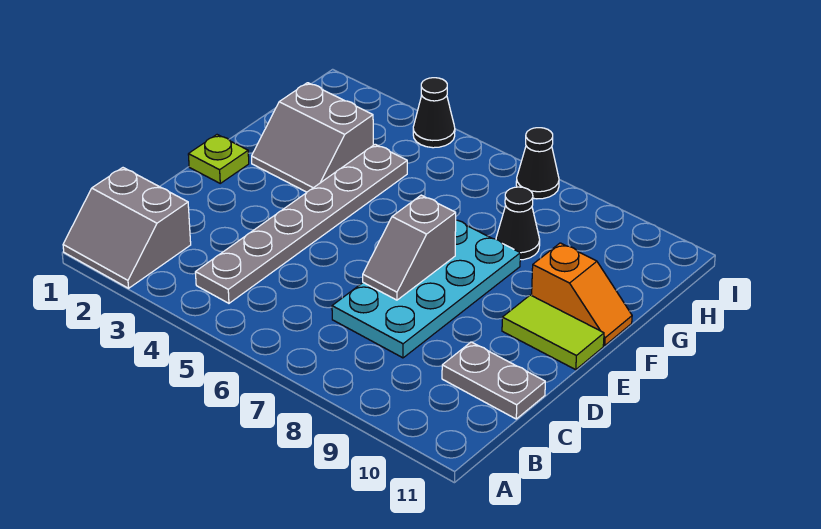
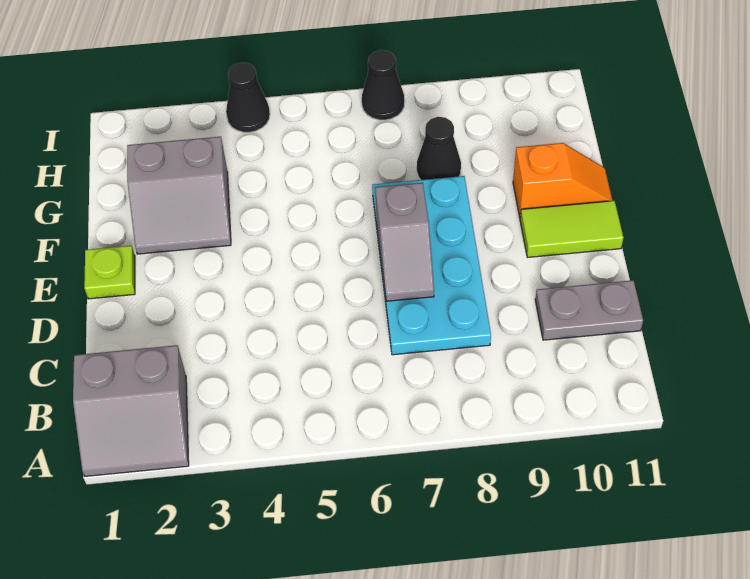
grey plate B4:G4 level 1 -> none

